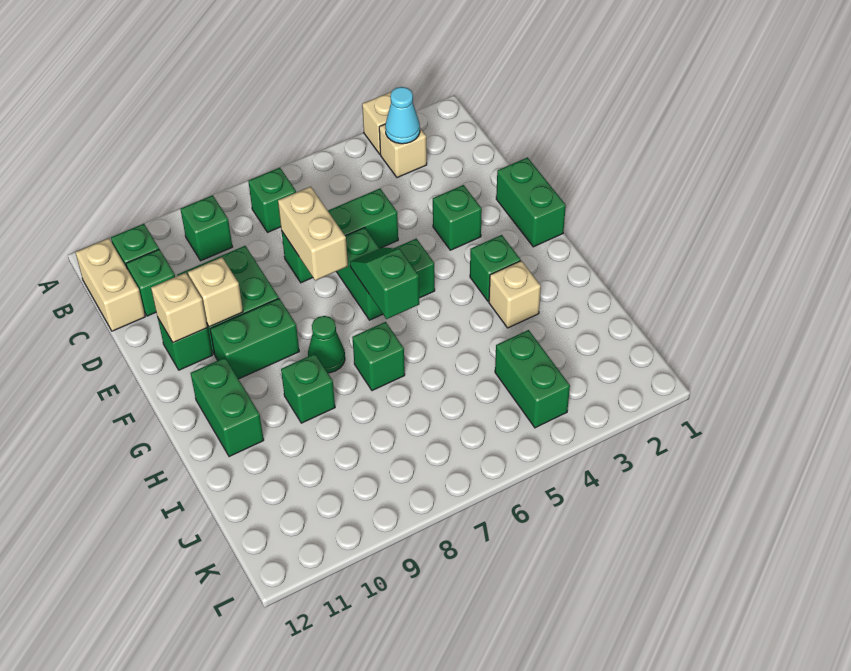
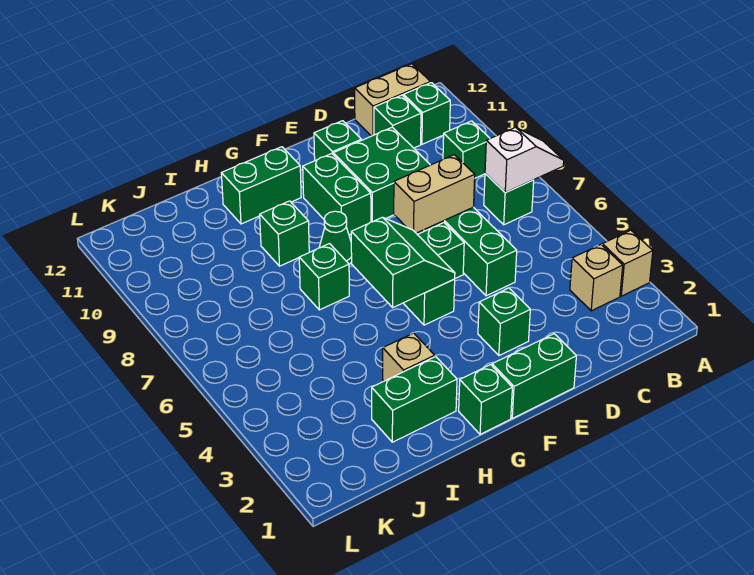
none -> white slope A7:B7 level 2 top B
cyan cone B3 level 2 -> none
tan brick E10 level 2 -> none
tan brick E11 level 2 -> none
green slope F6:G6 level 2 top G -> green slope F5:G6 level 2 top G
green brick G3 level 1 -> green brick G1 level 1
green brick J4:K4 level 1 -> green brick H2:I2 level 1

